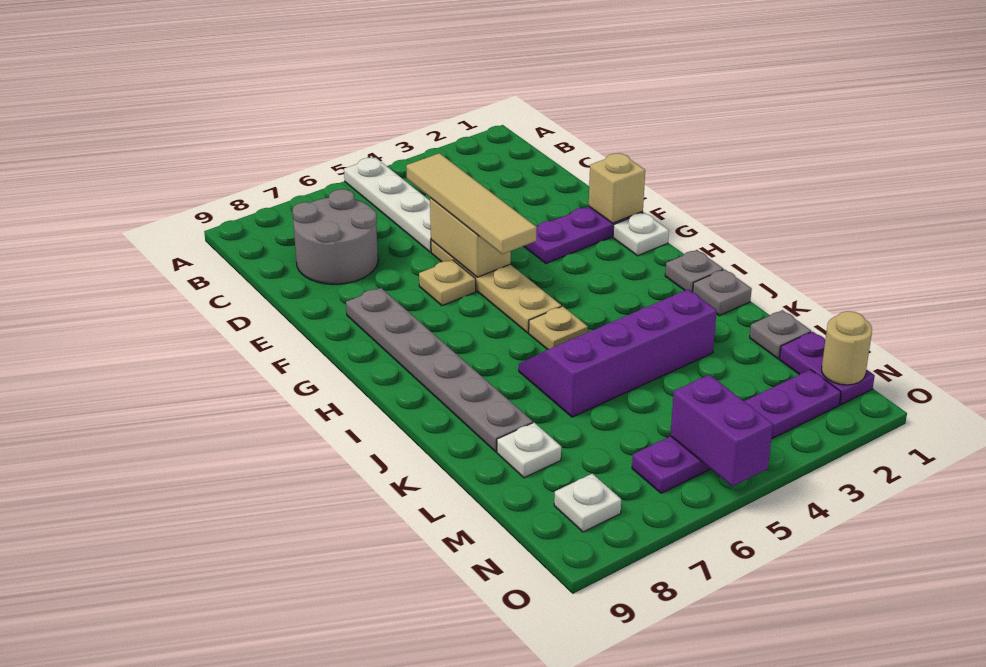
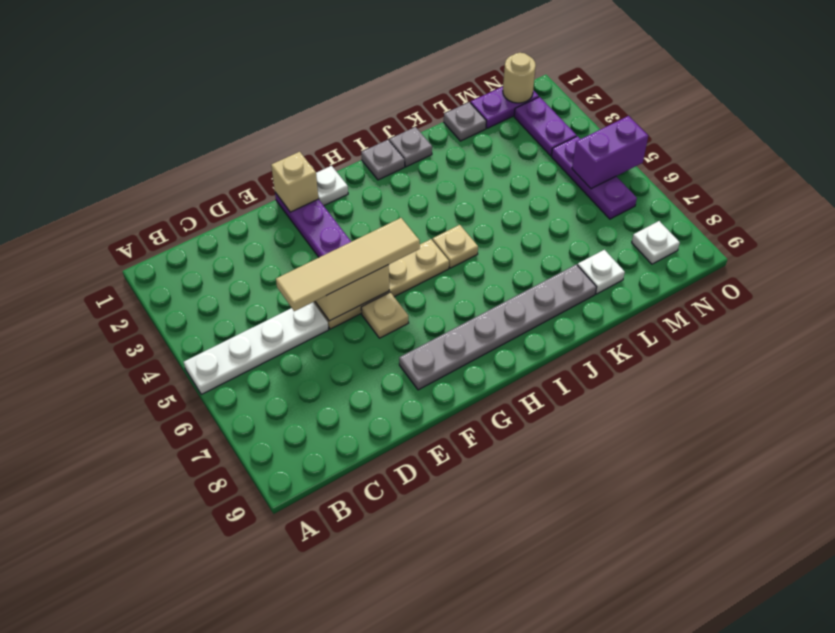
grey round brick C7:D8 level 1 -> none
purple slope J3:K6 level 1 top K -> none

